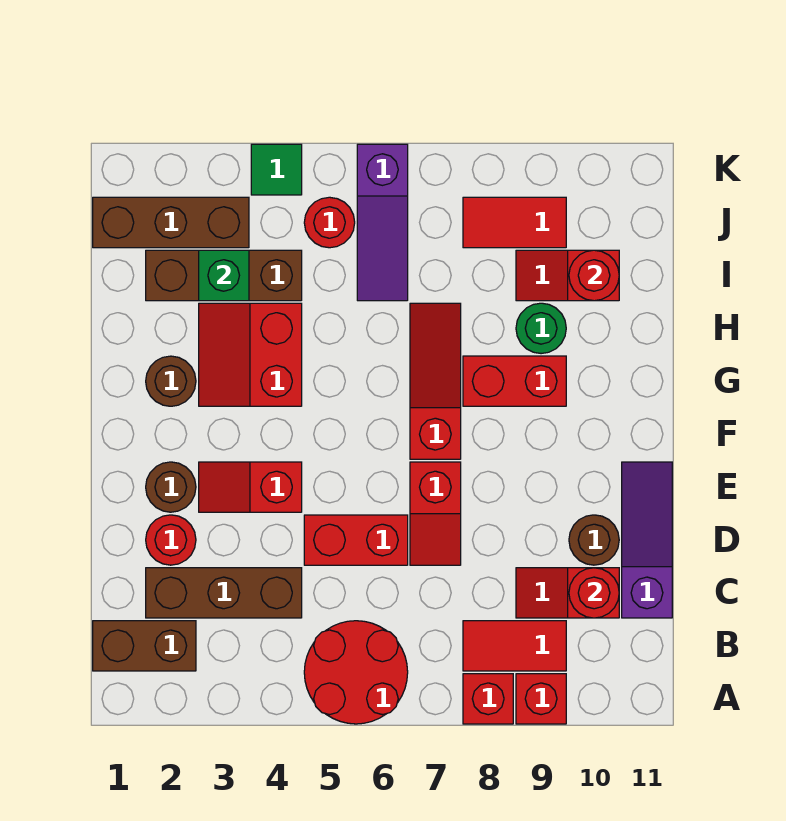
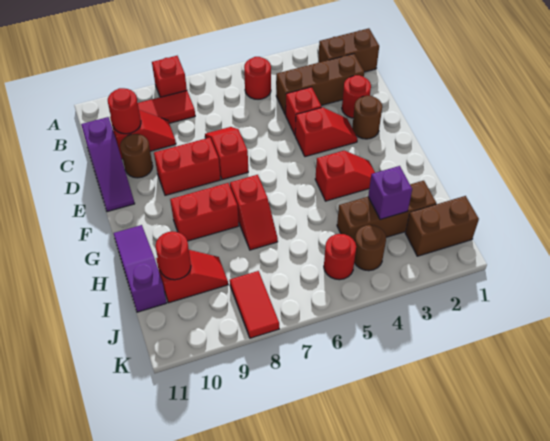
red round brick A5:B6 level 1 -> red round brick B5 level 1
red brick A9 level 1 -> red brick D4 level 1
red brick D5:D6 level 1 -> red brick E8:E9 level 1
red slope F7:H7 level 1 top F -> red slope G7:H7 level 1 top G
brown round brick G2 level 1 -> brown round brick J4 level 1
red slope G3:H4 level 1 top 4 -> red slope G3:G4 level 1 top 4
green round brick H9 level 1 -> none
green brick I3 level 2 -> purple brick I3 level 2
purple slope I6:K6 level 1 top K -> purple slope G11:I11 level 1 top I
brown brick J1:J3 level 1 -> brown brick J1:J2 level 1
red tile J8:J9 level 1 -> red tile J8:K8 level 1
green tile K4 level 1 -> none

